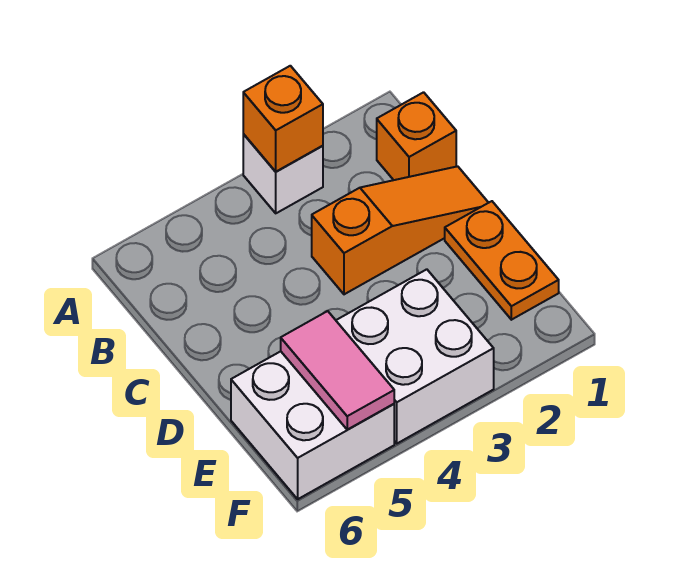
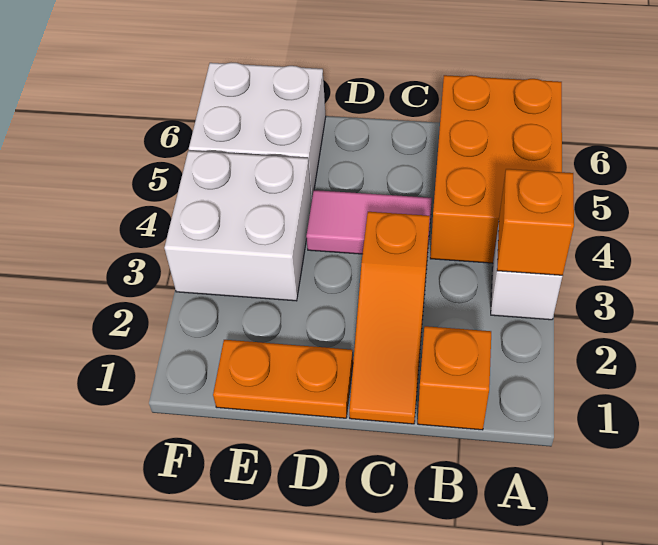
none -> orange brick A4:B6 level 1
pink tile E5:F5 level 2 -> pink tile C4:D4 level 1

